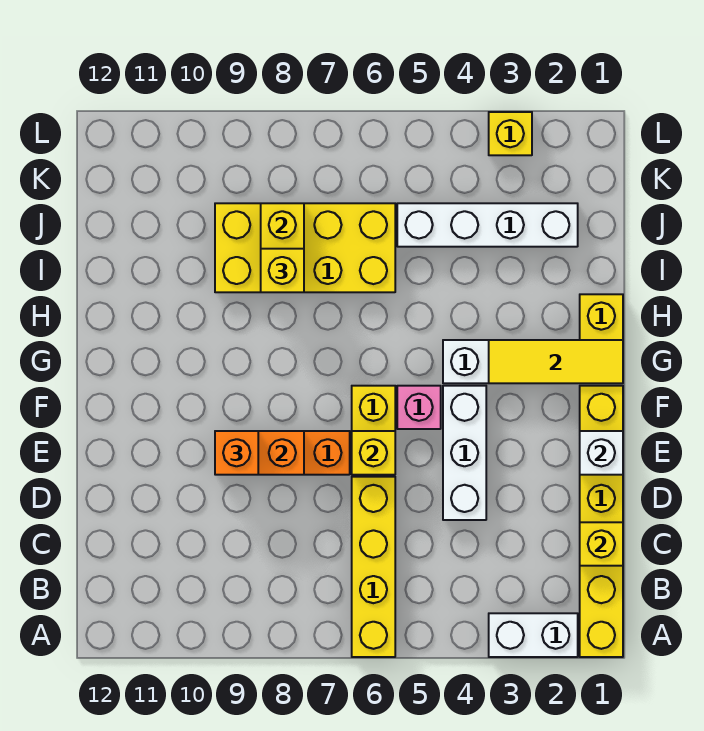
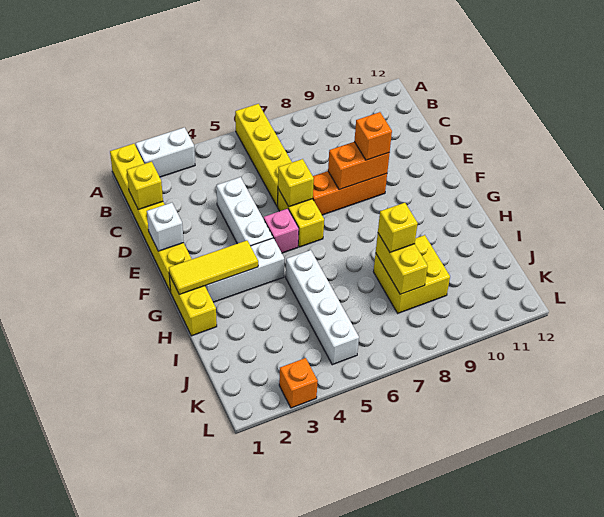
yellow brick I6:J9 level 1 -> yellow brick I8:J9 level 1
white brick J2:J5 level 1 -> white brick H5:K5 level 1
yellow brick L3 level 1 -> orange brick L3 level 1

